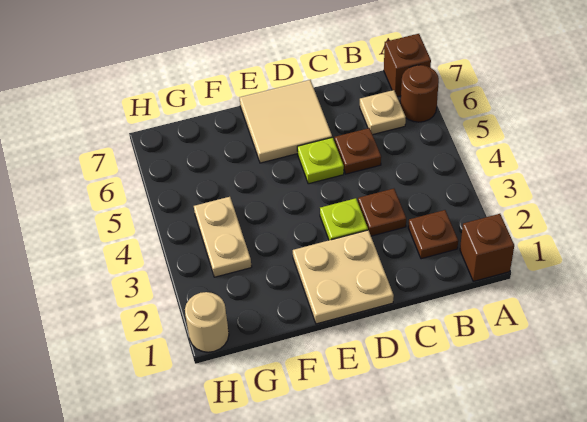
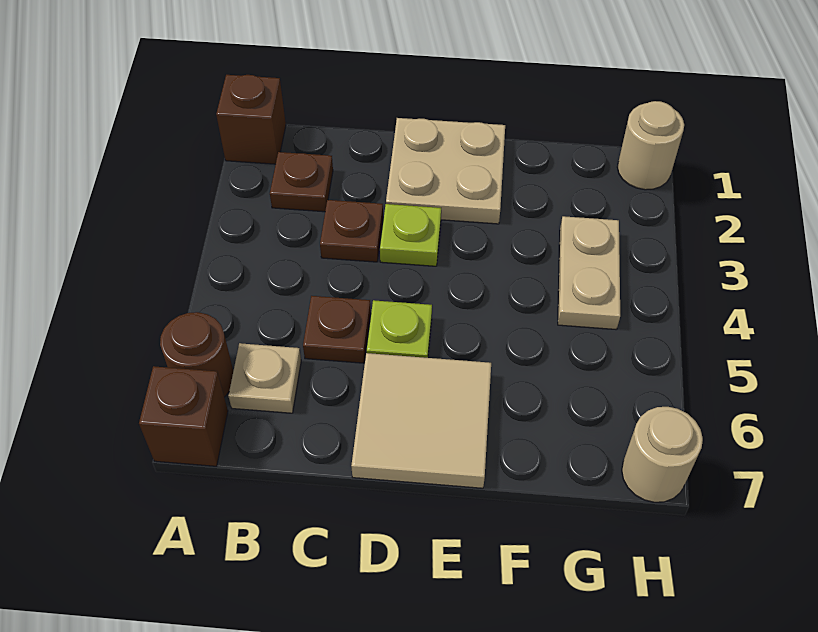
none -> tan round brick H7 level 1

